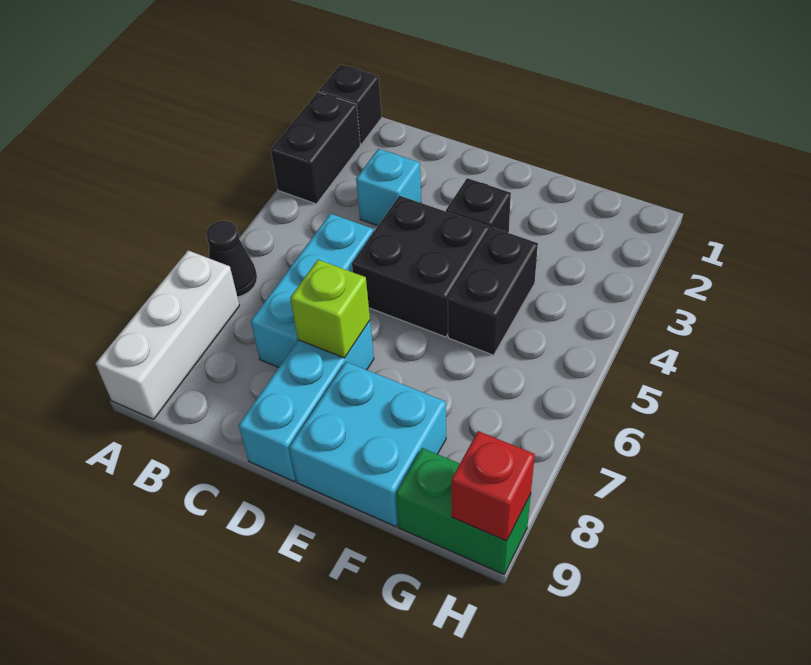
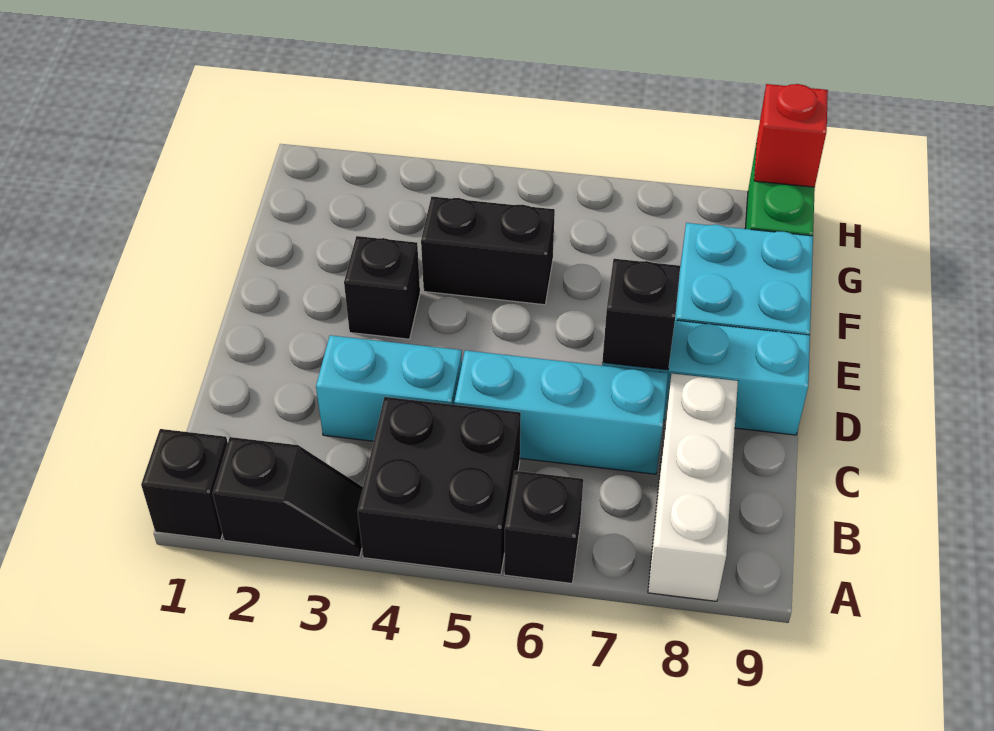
black brick A2:A3 level 1 -> black slope A2:A3 level 1 top 2
black cone A6 level 1 -> black brick A6 level 1
white brick A7:A9 level 1 -> white brick A8:C8 level 1
cyan brick C3 level 1 -> cyan brick C3:C4 level 1
black brick D4:E5 level 1 -> black brick A4:B5 level 1
lime brick D7 level 2 -> black brick D7 level 2

